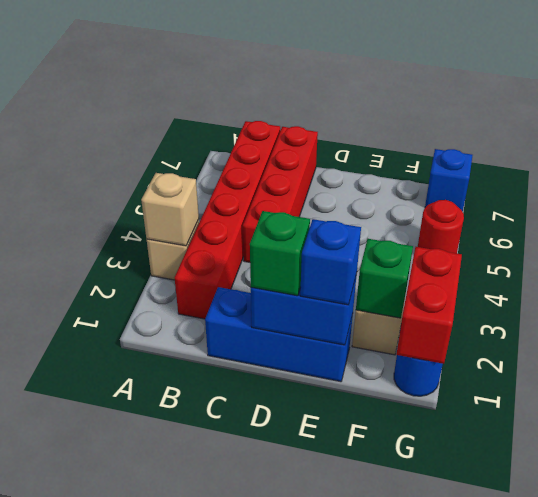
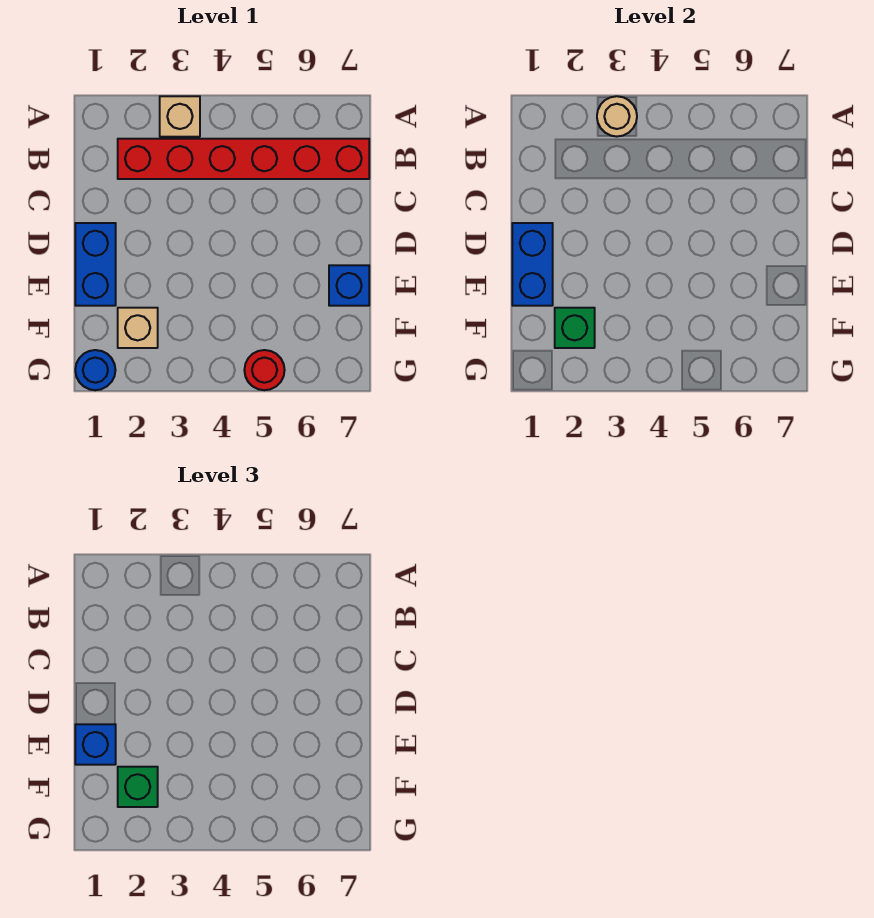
tan brick A3 level 2 -> tan round brick A3 level 2
blue brick C1:E1 level 1 -> blue brick D1:E1 level 1
red brick C4:C7 level 1 -> none
green brick D1 level 3 -> green brick F2 level 3
red brick G1:G2 level 2 -> none
blue brick G7 level 1 -> blue brick E7 level 1

